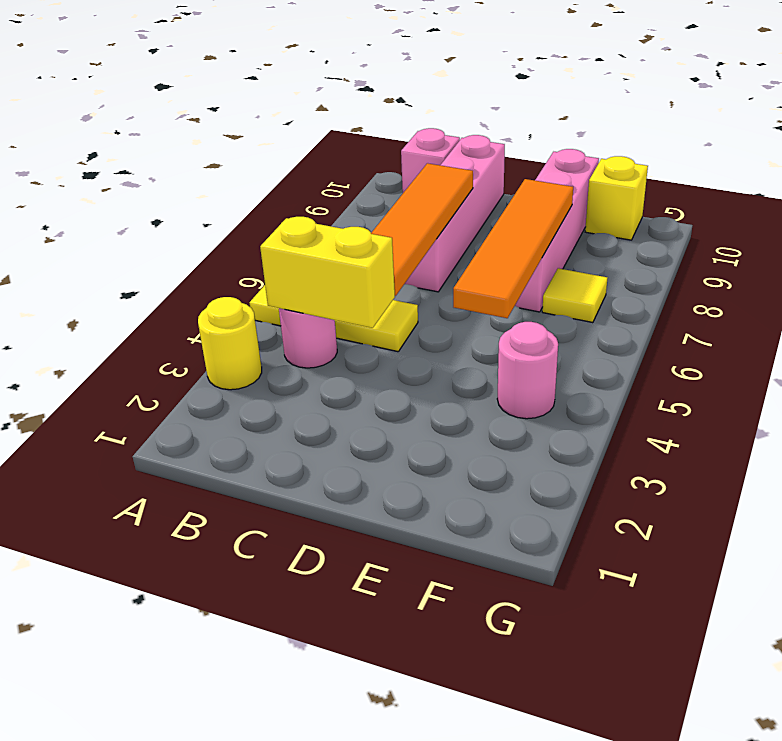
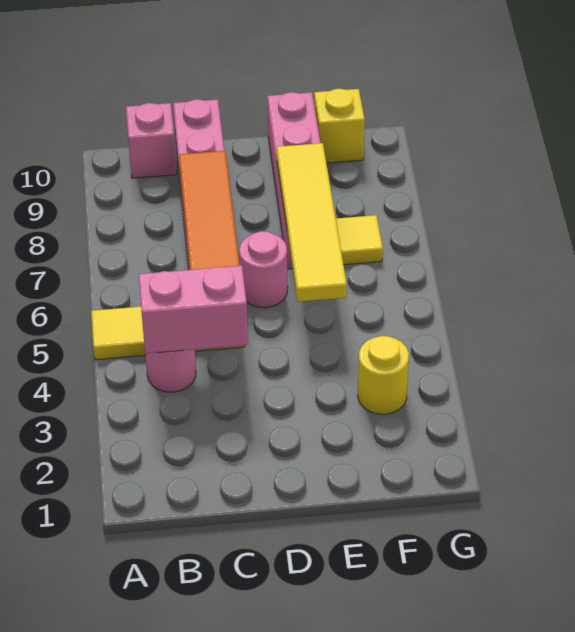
yellow round brick A3 level 1 -> yellow round brick F3 level 1
yellow brick B4:C4 level 2 -> pink brick B4:C4 level 2
orange tile E5:E8 level 2 -> yellow tile E5:E8 level 2
pink round brick F4 level 1 -> pink round brick D6 level 1

